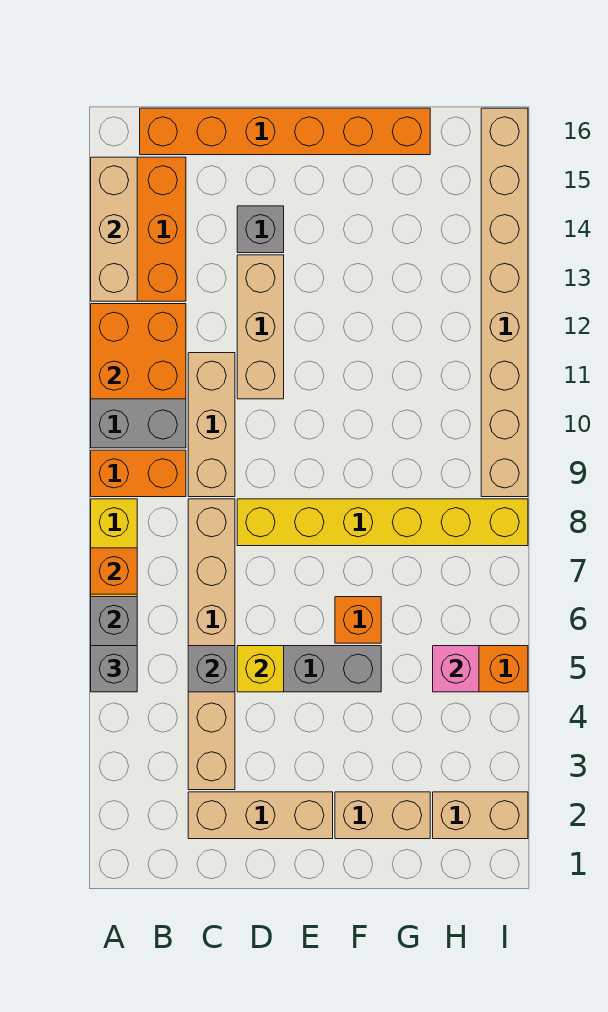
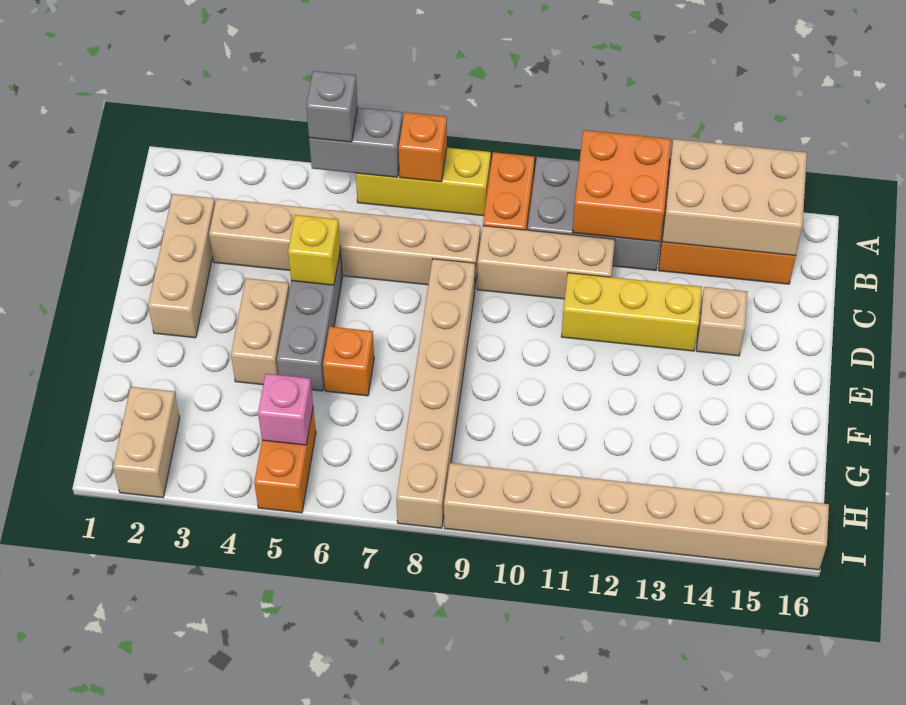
tan brick A13:A15 level 2 -> tan brick A13:B15 level 2
orange brick B16:G16 level 1 -> none
grey brick C5 level 2 -> none
yellow brick D8:I8 level 1 -> tan brick D8:I8 level 1
tan brick D11:D13 level 1 -> yellow brick D11:D13 level 1
grey brick D14 level 1 -> tan brick D14 level 1
tan brick F2:G2 level 1 -> tan brick E4:F4 level 1

